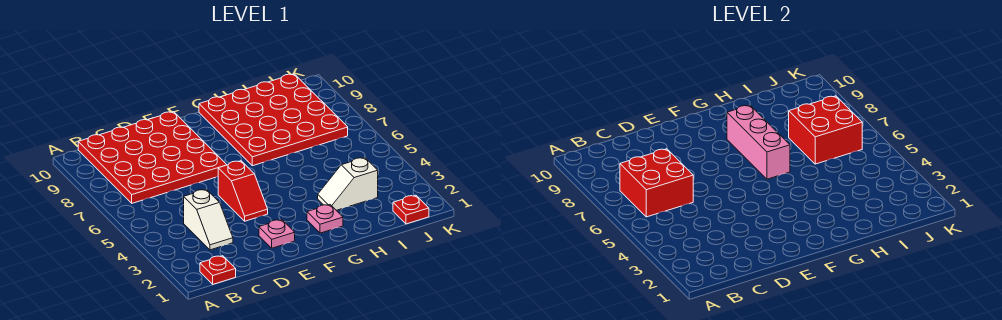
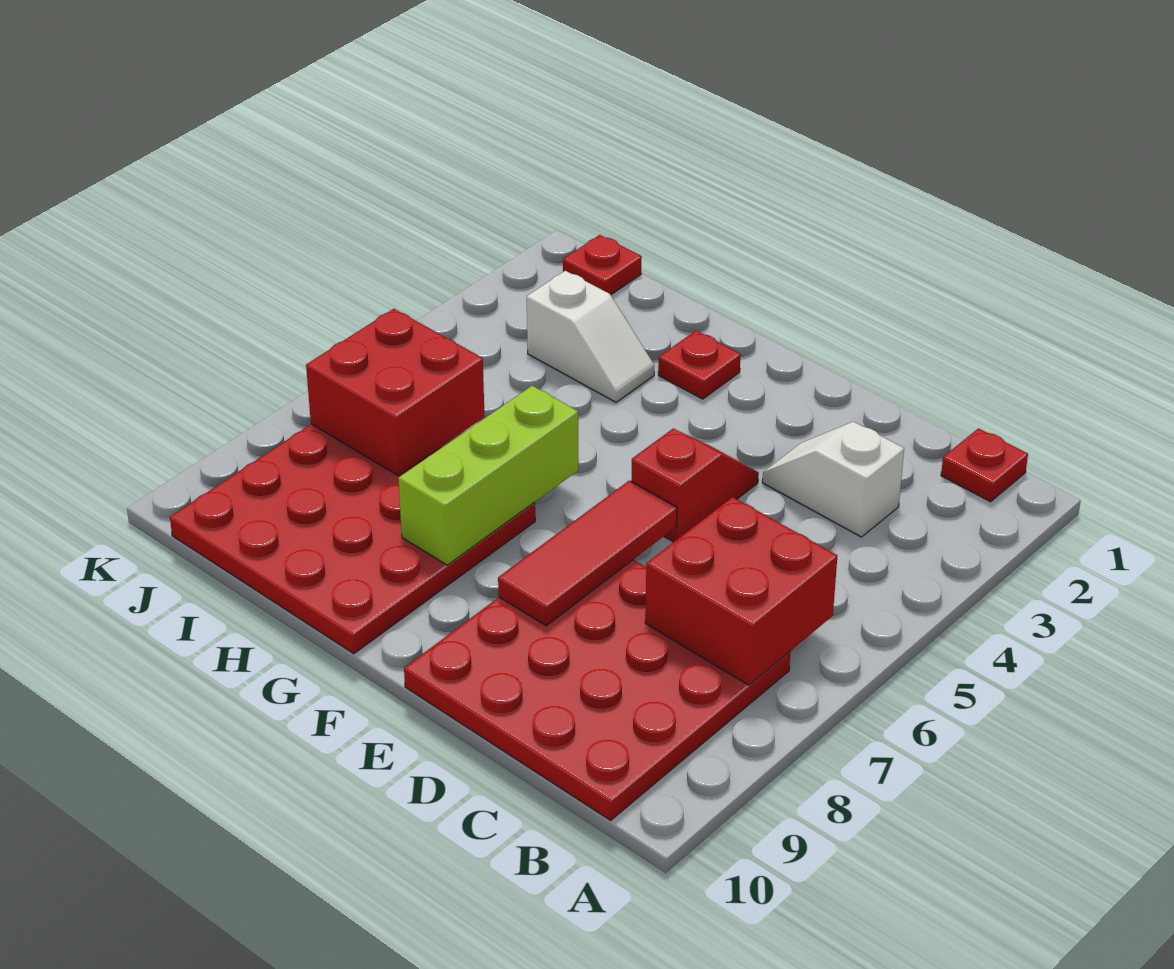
white slope C3:C4 level 1 top 4 -> white slope C3:D3 level 1 top C
pink plate E2 level 1 -> none
none -> red tile E6:E8 level 2
pink plate G2 level 1 -> red plate G2 level 1
pink brick G6:G8 level 2 -> lime brick G6:G8 level 2

